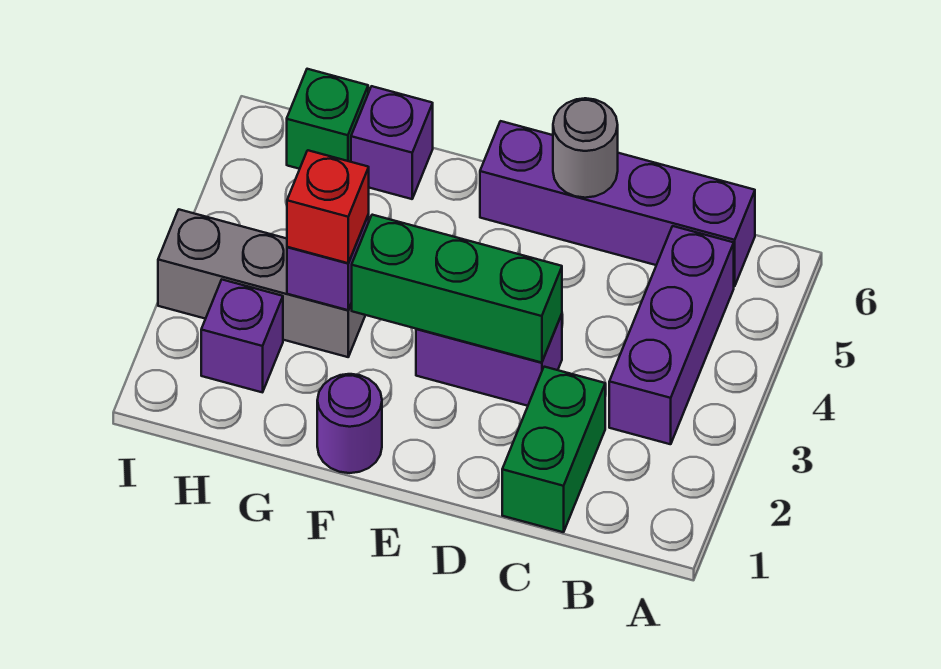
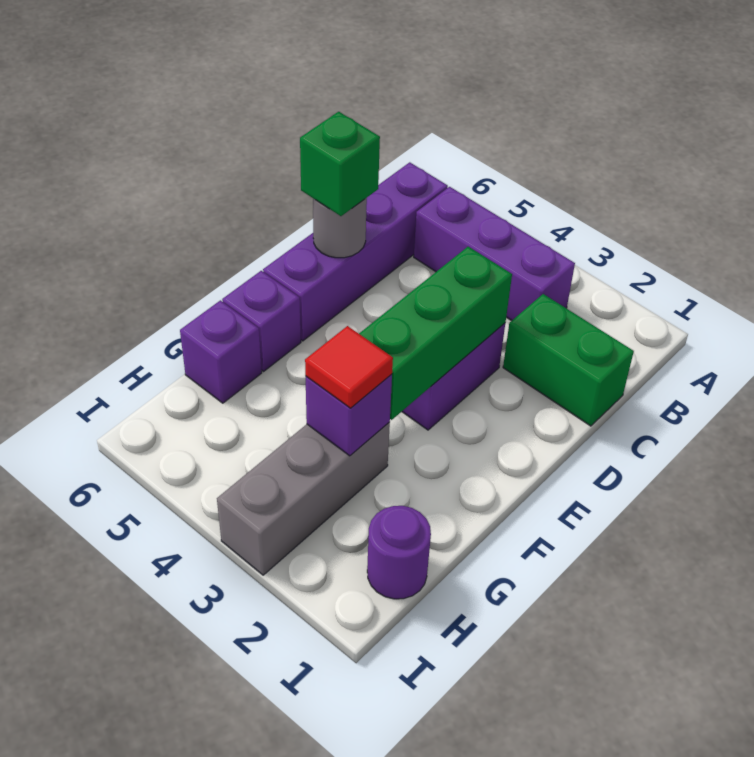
purple round brick F1 level 1 -> purple round brick H1 level 1
red brick G3 level 3 -> red tile G3 level 3
purple brick H2 level 1 -> purple brick F6 level 1
green brick H6 level 1 -> green brick D6 level 3

